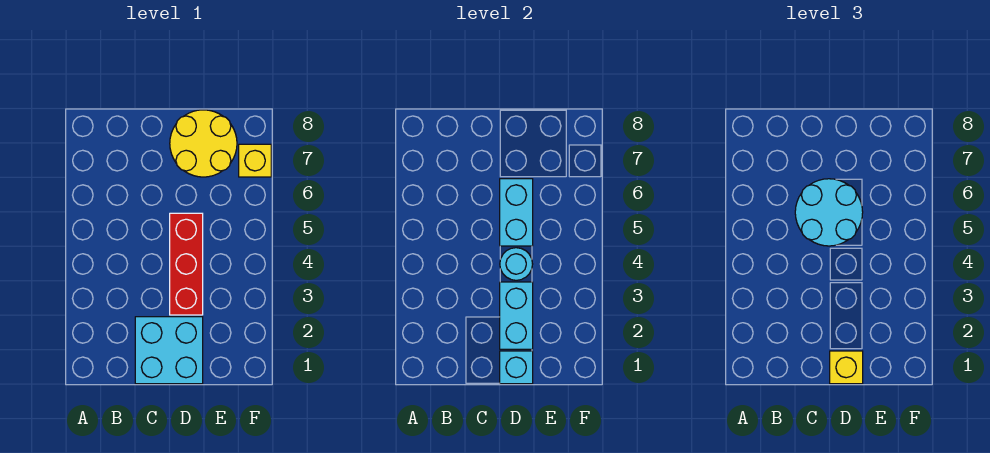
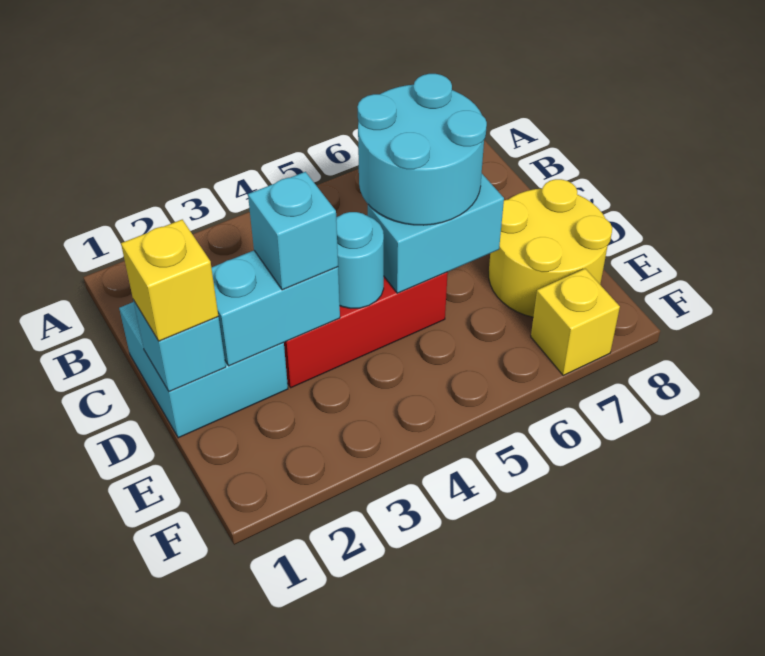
none -> cyan brick D3 level 3

